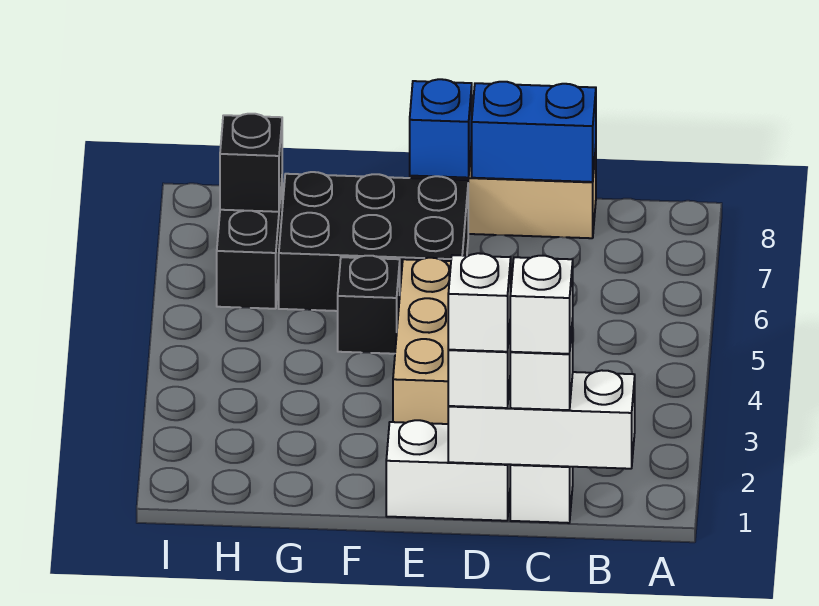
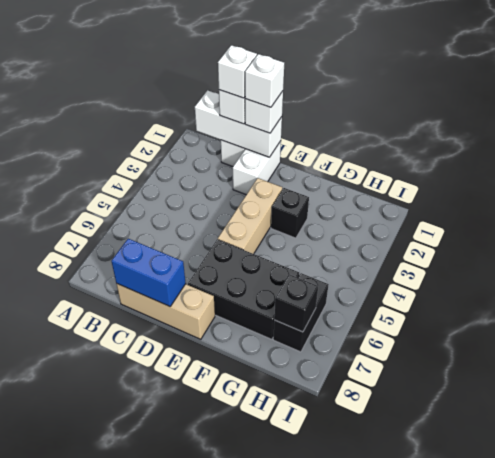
white brick D1:E1 level 1 -> white brick D1:D2 level 1
blue brick E8 level 2 -> none
black brick F5 level 1 -> black brick F3 level 1

